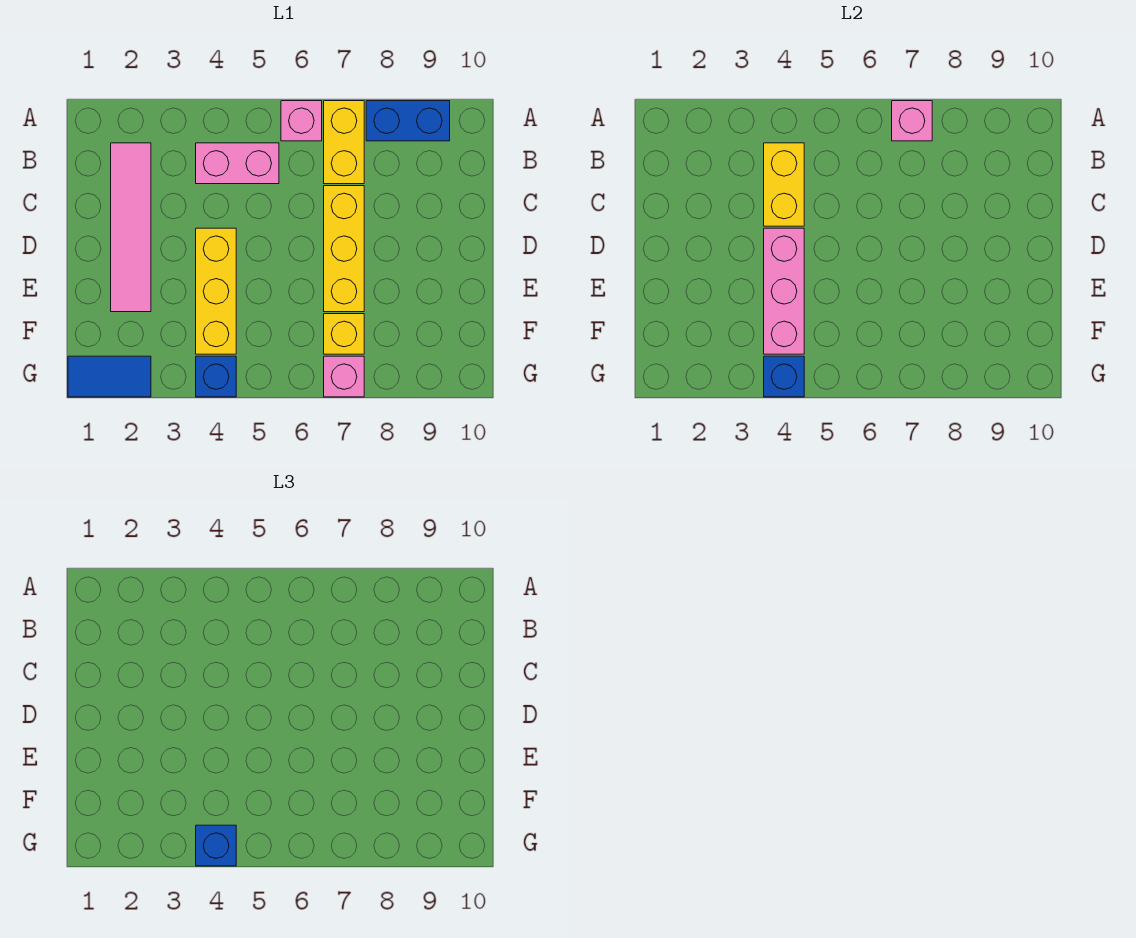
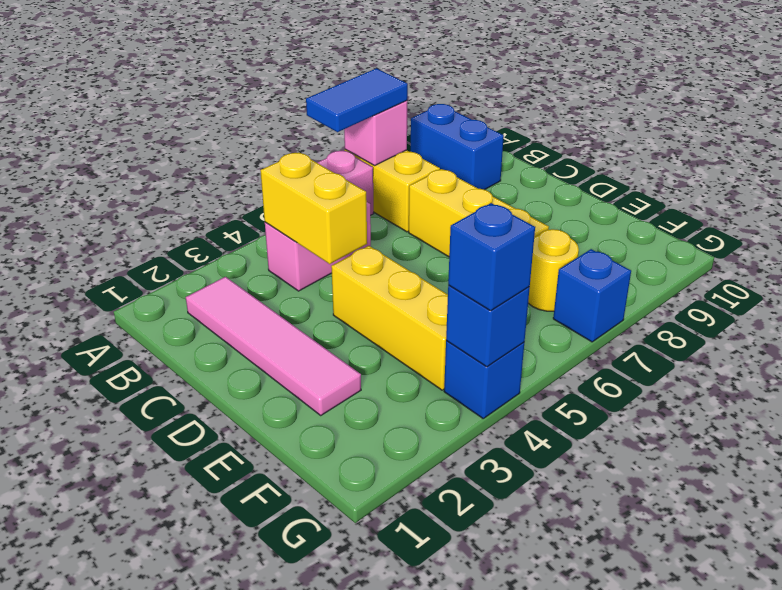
blue brick A8:A9 level 1 -> blue brick A9:B9 level 1
pink brick D4:F4 level 2 -> none
yellow brick F7 level 1 -> yellow round brick F7 level 1
blue tile G1:G2 level 1 -> blue tile A6:A7 level 3
pink brick G7 level 1 -> blue brick G7 level 1

